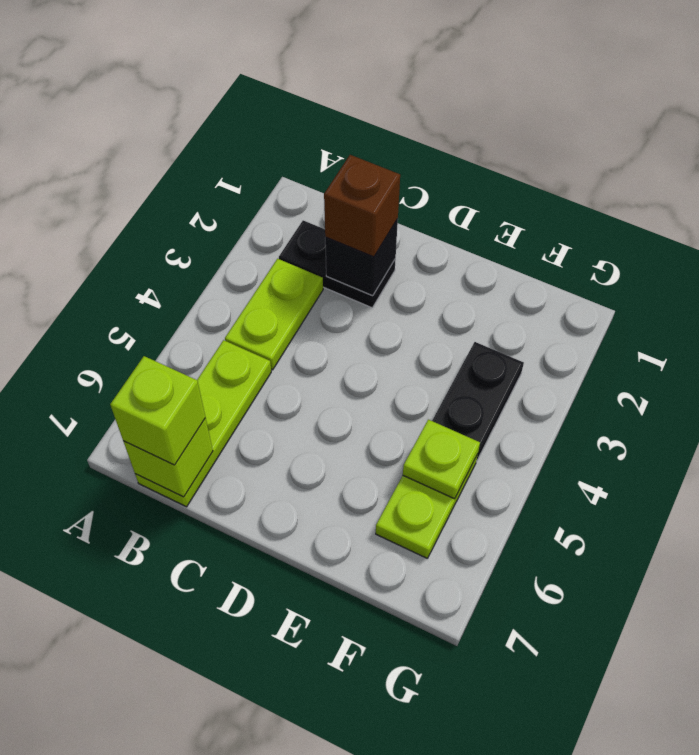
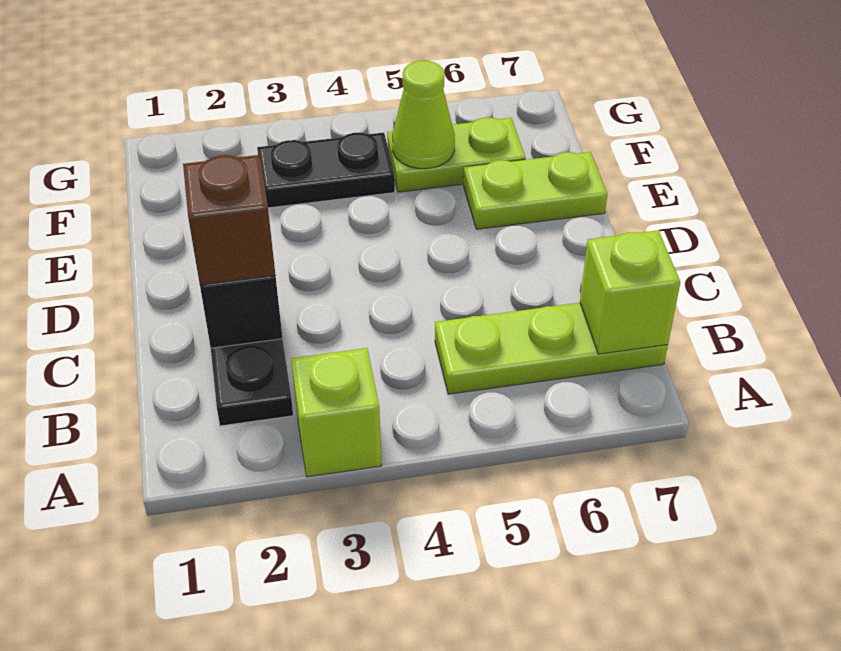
lime plate B3:B4 level 1 -> lime plate E6:E7 level 1
lime brick B7 level 3 -> lime brick A3 level 1
lime plate F5 level 2 -> lime cone F5 level 2

